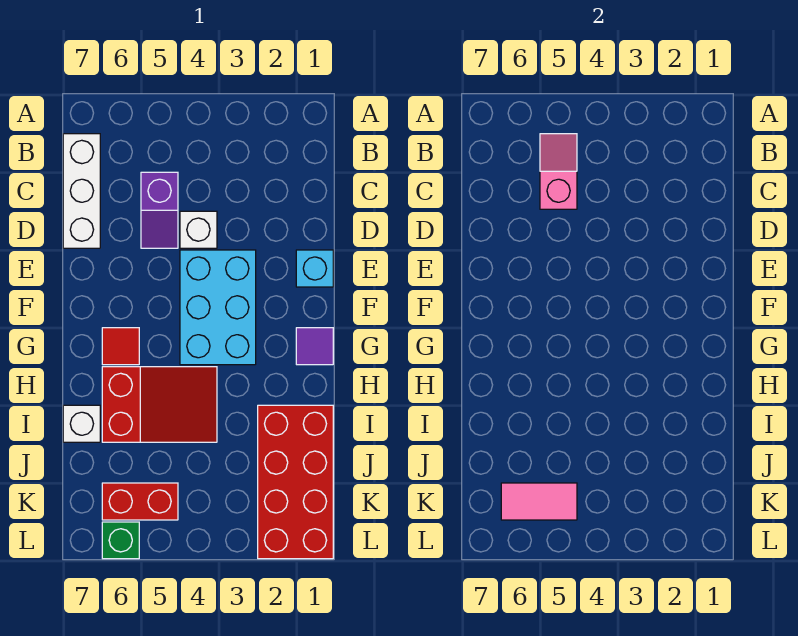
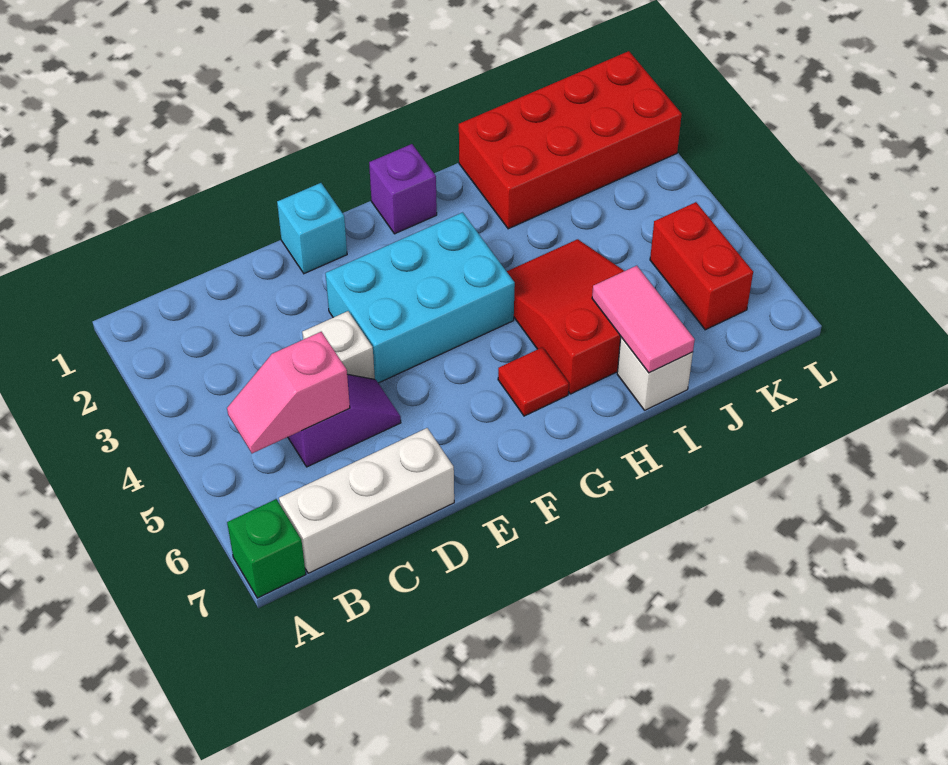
purple tile G1 level 1 -> purple brick G1 level 1
pink tile K5:K6 level 2 -> pink tile I6:I7 level 2
green brick L6 level 1 -> green brick A7 level 1

